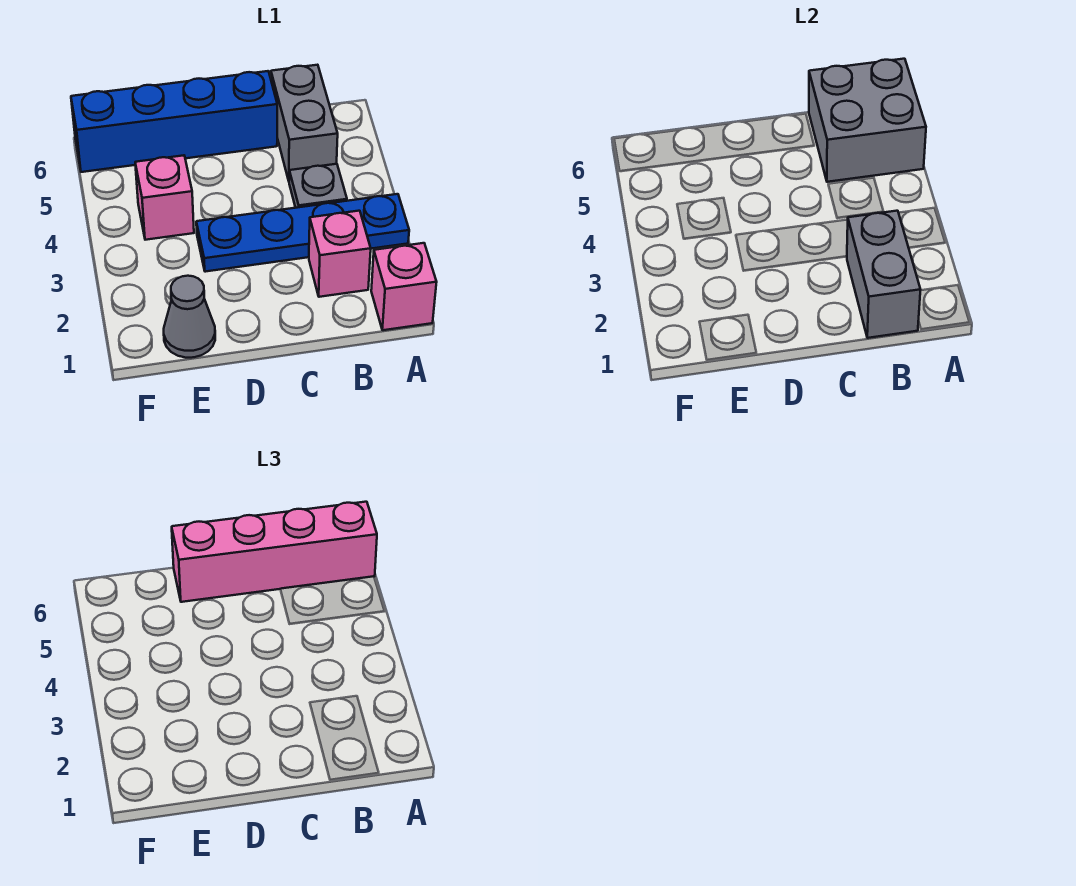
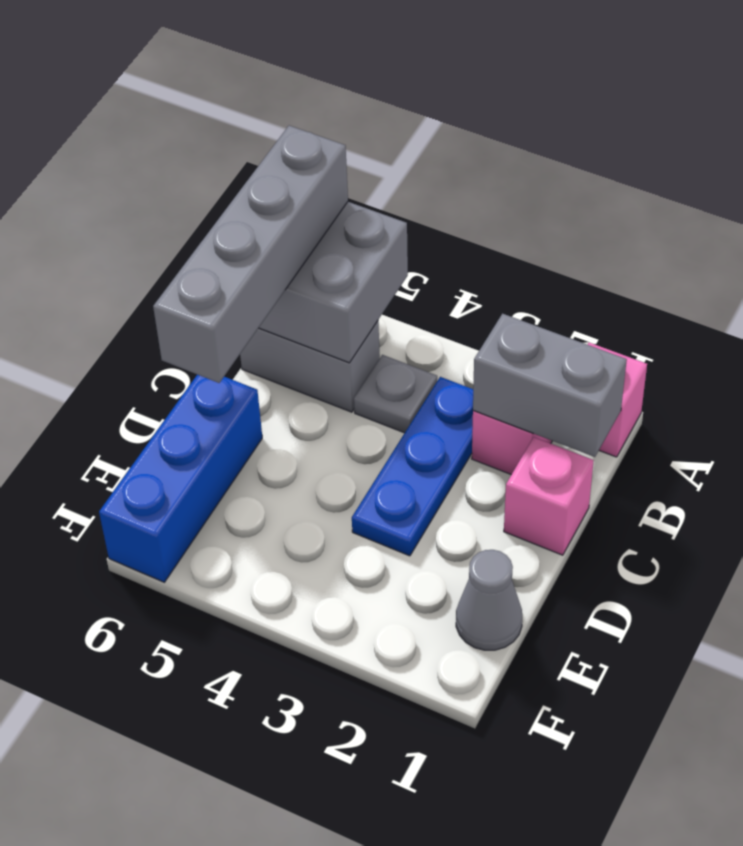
blue plate A3:D3 level 1 -> blue plate B3:D3 level 1
pink brick A6:D6 level 3 -> grey brick A6:D6 level 3
blue brick C6:F6 level 1 -> blue brick D6:F6 level 1
pink brick E4 level 1 -> pink brick C1 level 1

